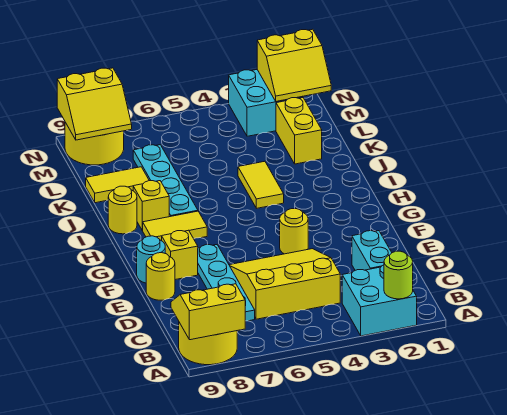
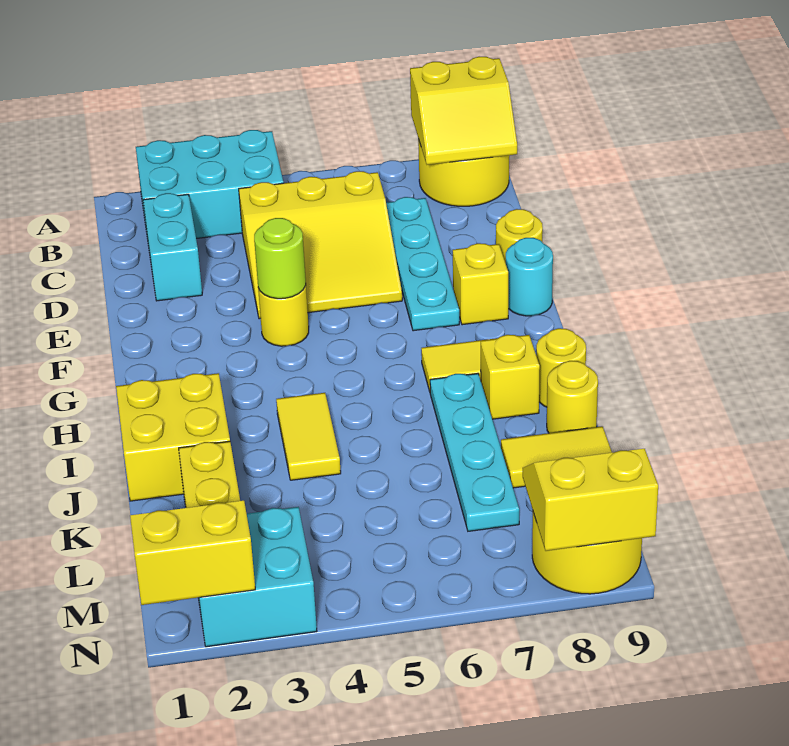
cyan brick A2:B3 level 1 -> cyan brick A2:B4 level 1
lime round brick A2 level 2 -> lime round brick F4 level 2
none -> yellow brick I1:J2 level 1
none -> yellow round brick J9 level 1

